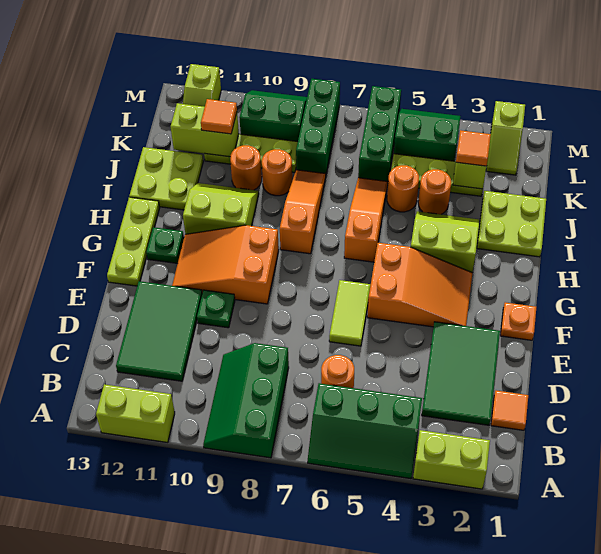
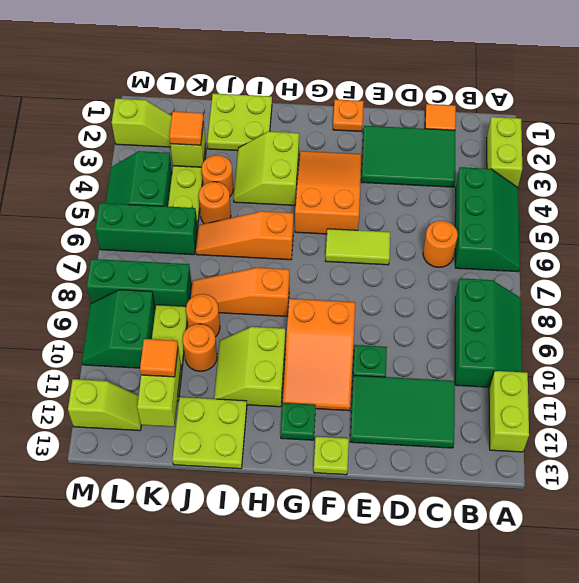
green slope A8:C9 level 1 top 8 -> green slope A8:B10 level 1 top B
lime plate F13:H13 level 1 -> lime plate F13 level 1

